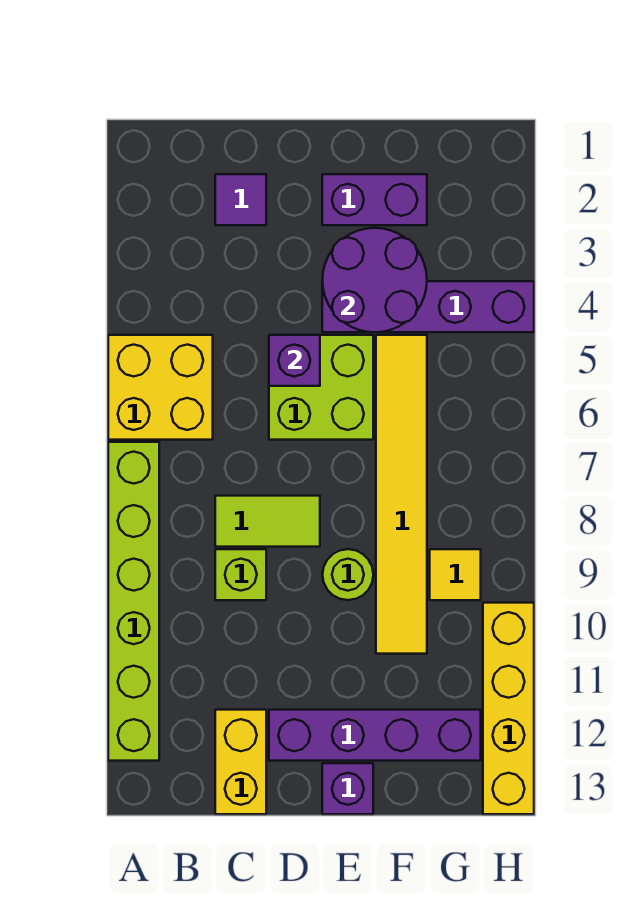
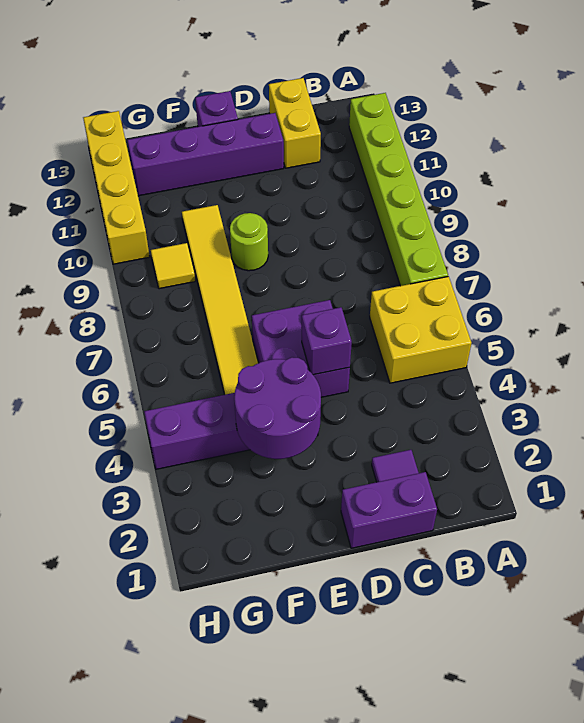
lime tile C8:D8 level 1 -> none
lime brick C9 level 1 -> none
lime brick D5:E6 level 1 -> purple brick D5:E6 level 1
purple brick E2:F2 level 1 -> purple brick C1:D1 level 1

